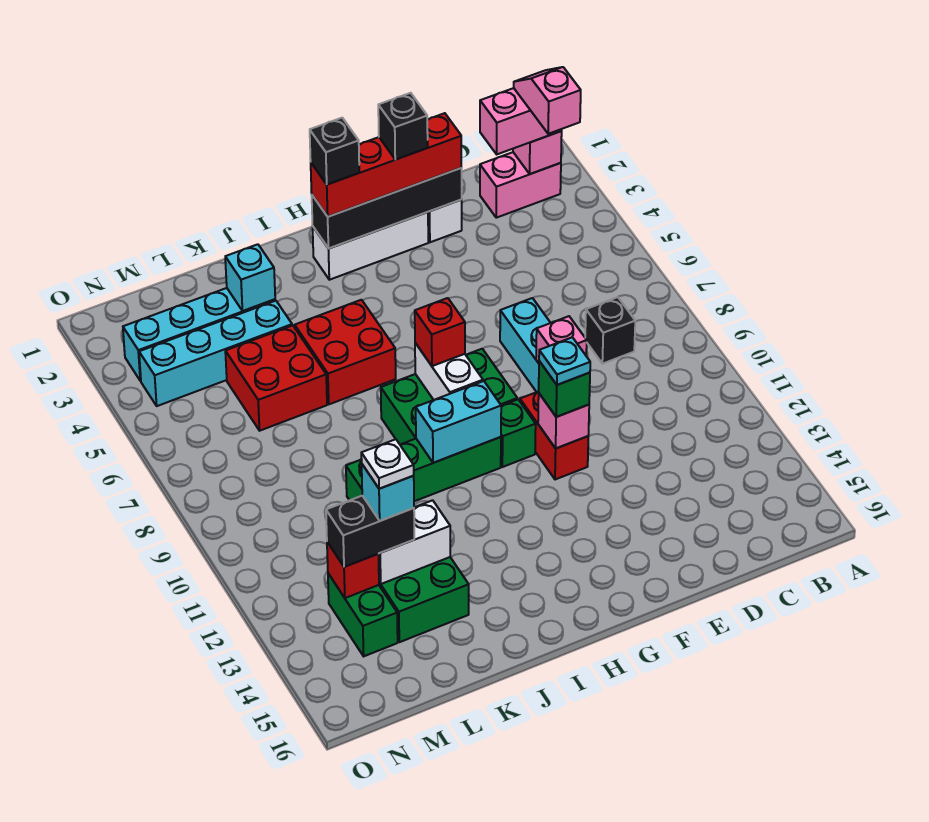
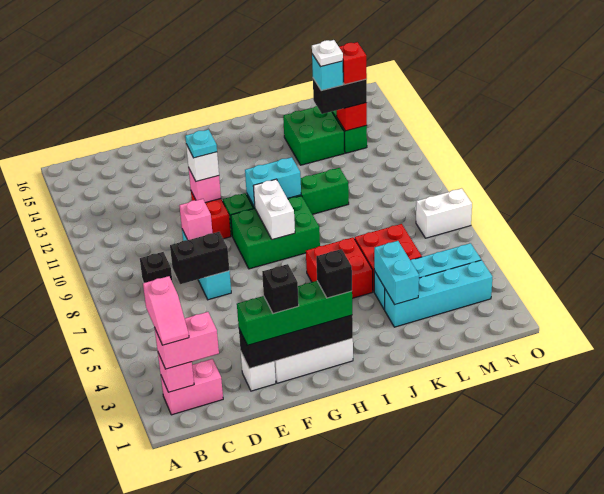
none -> black brick D7:E7 level 2
red brick E2:H2 level 3 -> green brick E2:H2 level 3
green brick F11 level 3 -> white brick F11 level 3
red brick H8 level 3 -> red brick M13 level 4
cyan brick K3 level 2 -> cyan brick K3:K4 level 2
white brick K13:L13 level 2 -> white brick N7:O7 level 1

